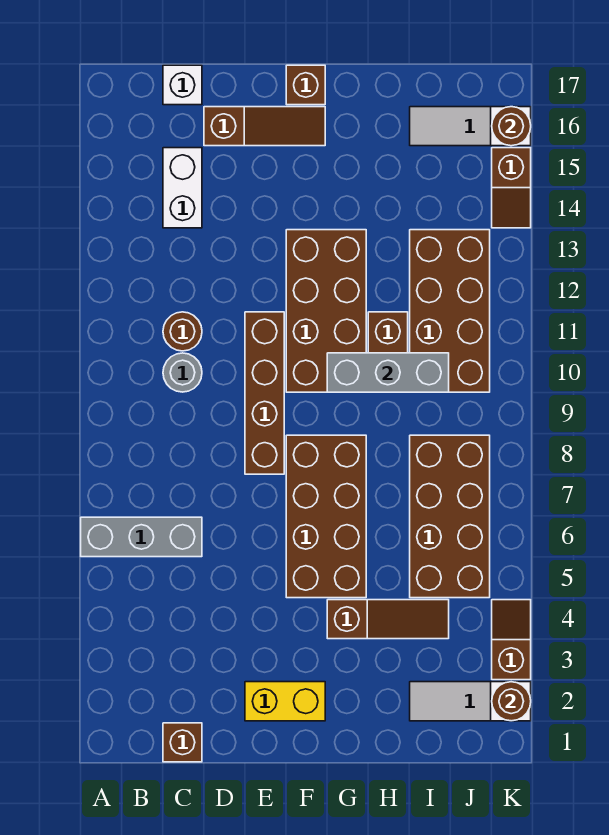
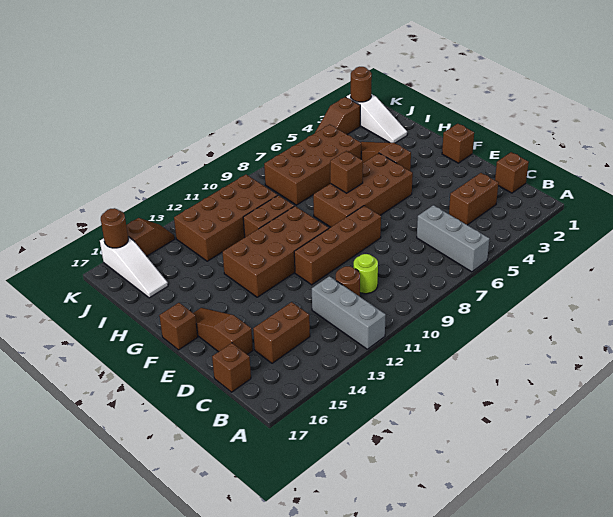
none -> brown brick C3:C4 level 1
grey round brick C10 level 1 -> lime round brick C10 level 1
white brick C14:C15 level 1 -> brown brick C14:C15 level 1
white brick C17 level 1 -> brown brick C17 level 1
yellow brick E2:F2 level 1 -> none
none -> brown brick F1 level 1
none -> brown brick G7 level 2
grey brick G10:I10 level 2 -> grey brick A12:C12 level 1

